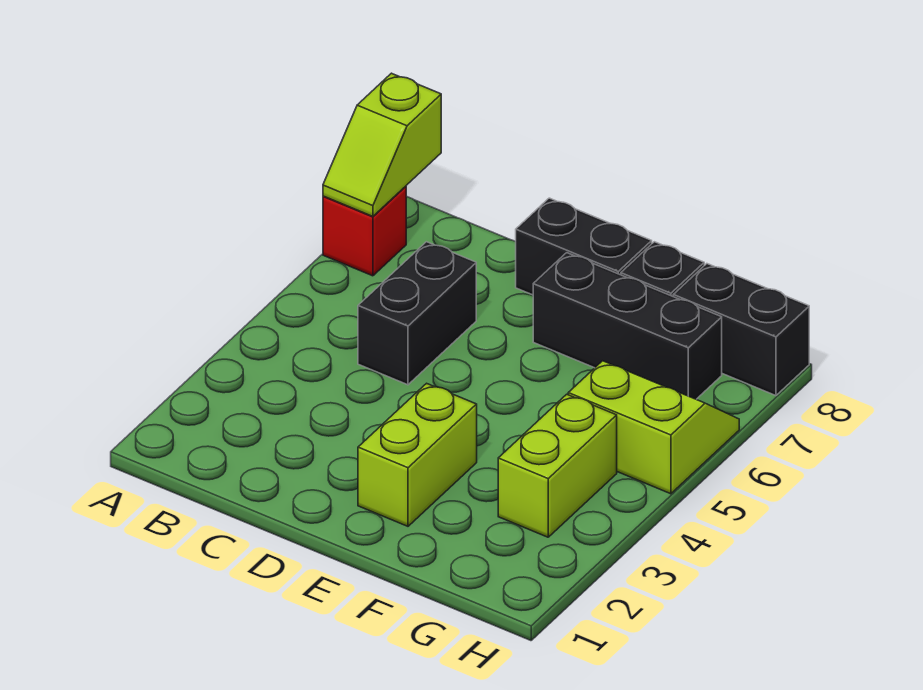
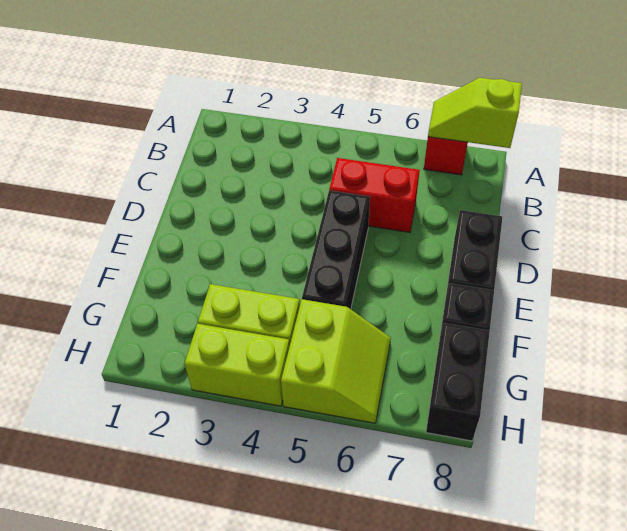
black brick C5:C6 level 1 -> red brick C5:C6 level 1
lime brick E2:E3 level 1 -> lime brick H3:H4 level 1
black brick E7:G7 level 1 -> black brick D5:F5 level 1

